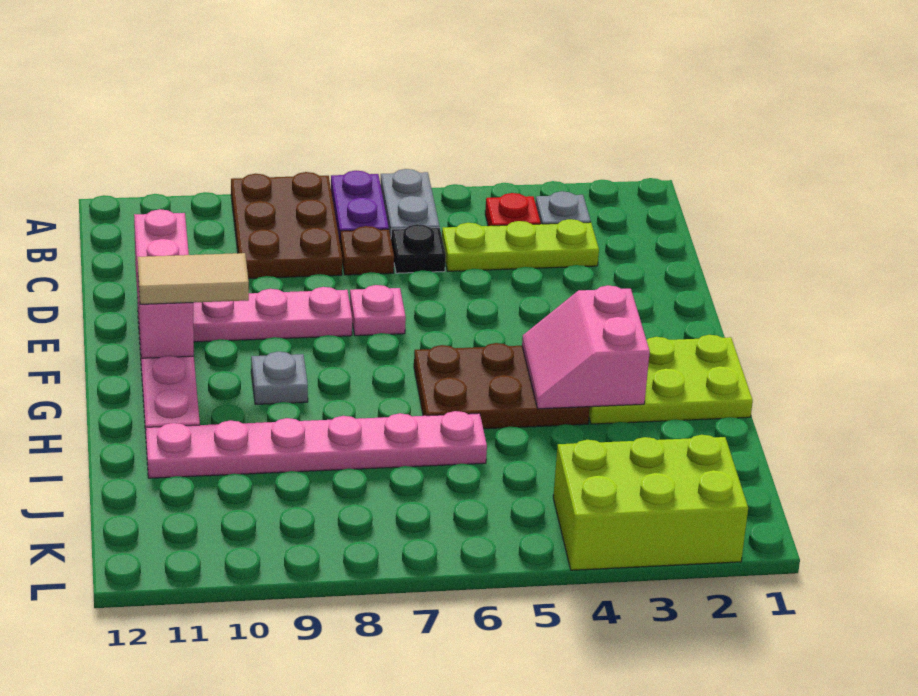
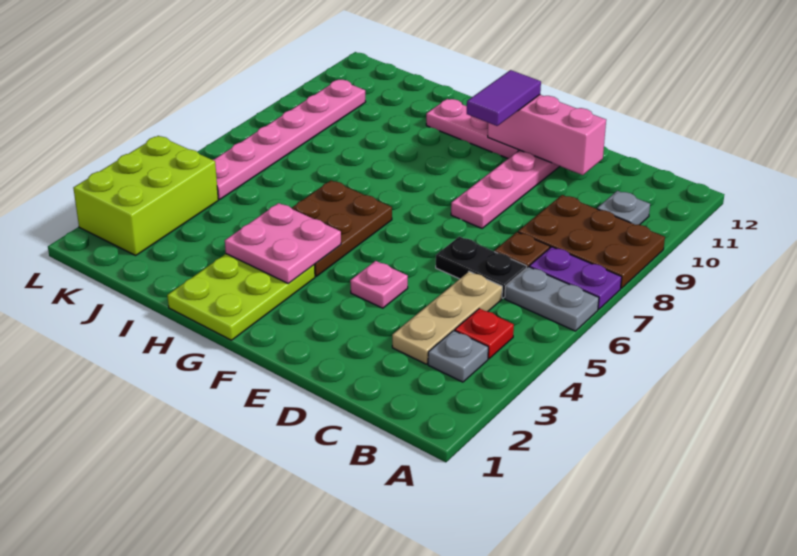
lime plate C3:C5 level 1 -> tan plate C3:C5 level 1
black plate C6 level 1 -> black plate C6:D6 level 1
pink plate E7 level 1 -> pink plate E4 level 1
tan tile F10:F11 level 3 -> purple tile F10:F11 level 3
pink slope G3:H4 level 2 top 3 -> pink plate G3:H4 level 2
grey plate G9 level 1 -> grey plate B10 level 1
pink plate I6:I11 level 1 -> pink plate K5:K10 level 1

